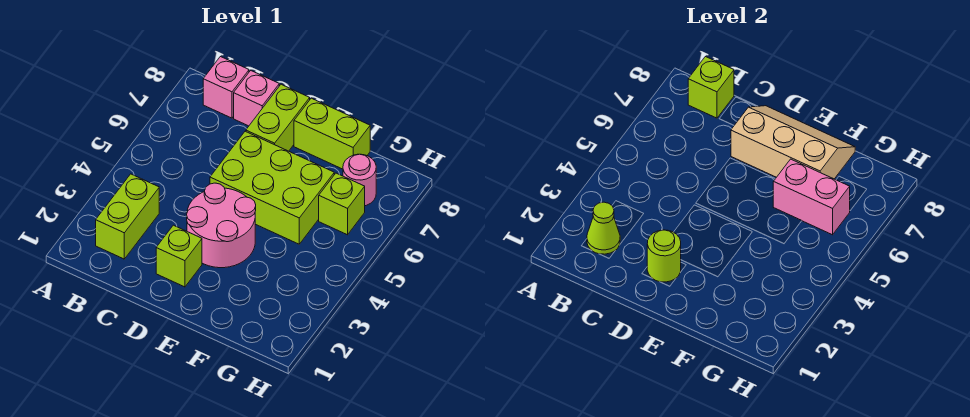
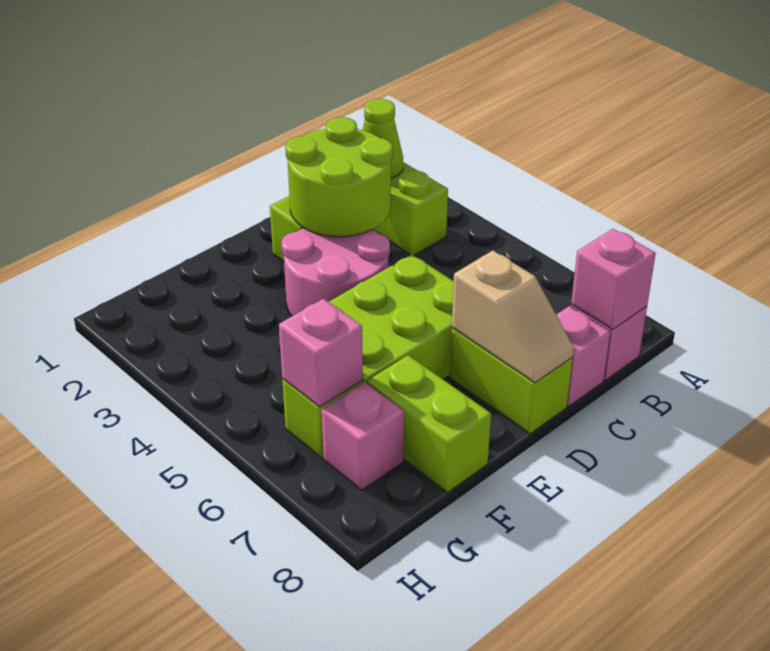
lime brick B8 level 2 -> pink brick B8 level 2
lime round brick D2 level 2 -> lime round brick C2:D3 level 2
tan slope D7:F8 level 2 top 7 -> tan slope D7:D8 level 2 top 7
lime brick E8:F8 level 1 -> lime brick F7:F8 level 1
pink brick F6:G6 level 2 -> pink brick G6 level 2
pink round brick G7 level 1 -> pink brick G7 level 1

